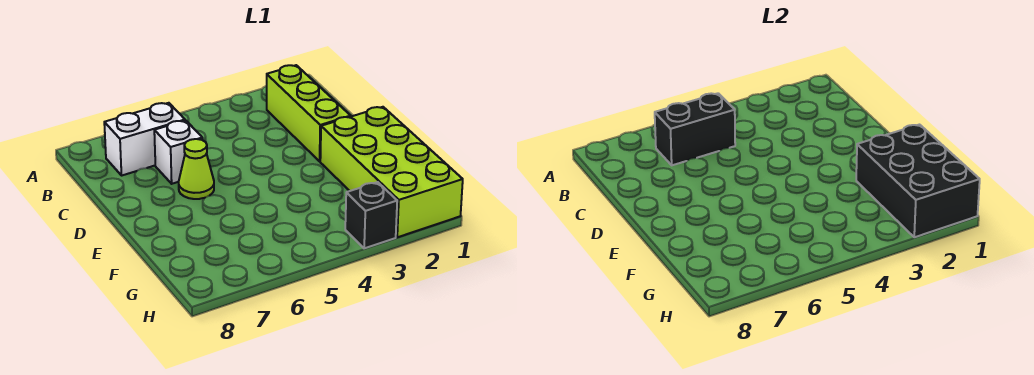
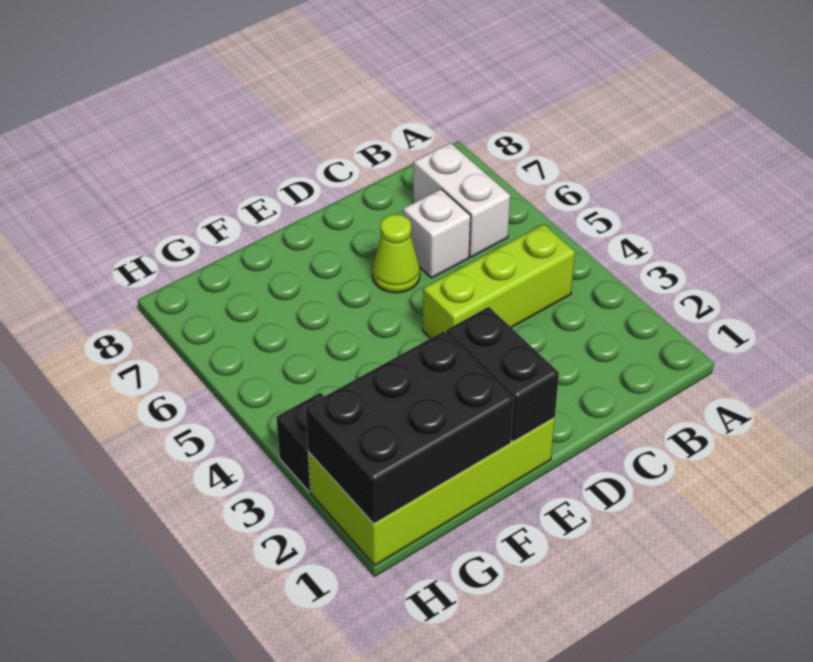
lime brick B2:D2 level 1 -> lime brick B4:D4 level 1
black brick B5:B6 level 2 -> black brick E1:E2 level 2

